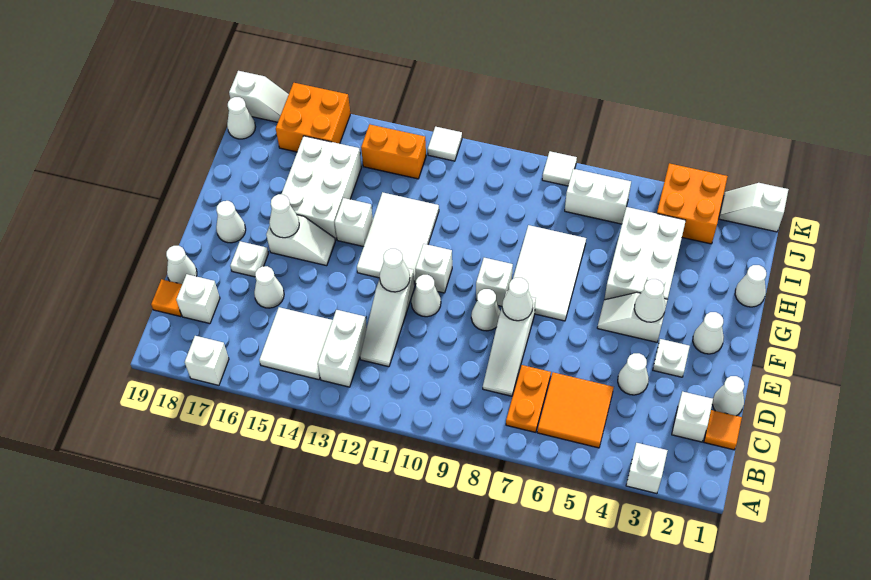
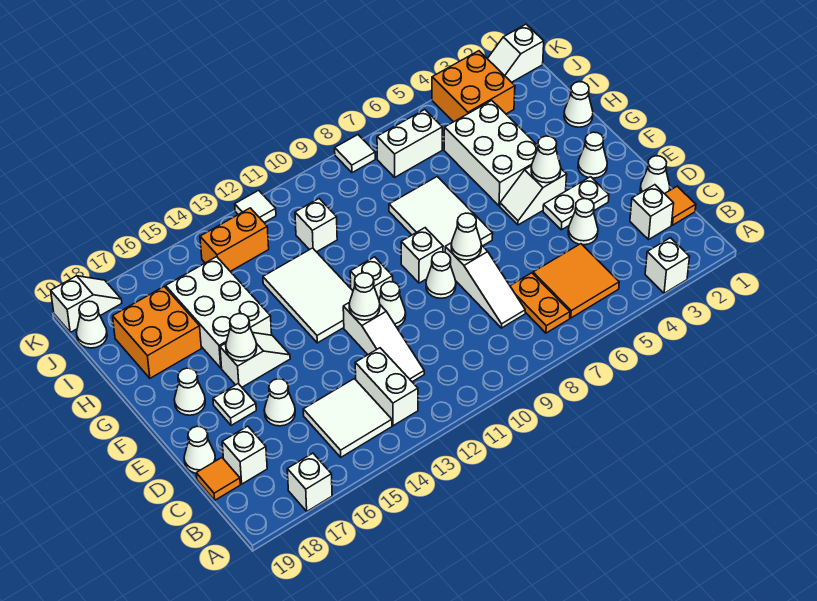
white plate E3 level 1 -> white plate E3:E4 level 1
white brick G14 level 1 -> white brick I11 level 1
orange brick J16:K17 level 1 -> orange brick H17:I18 level 1

